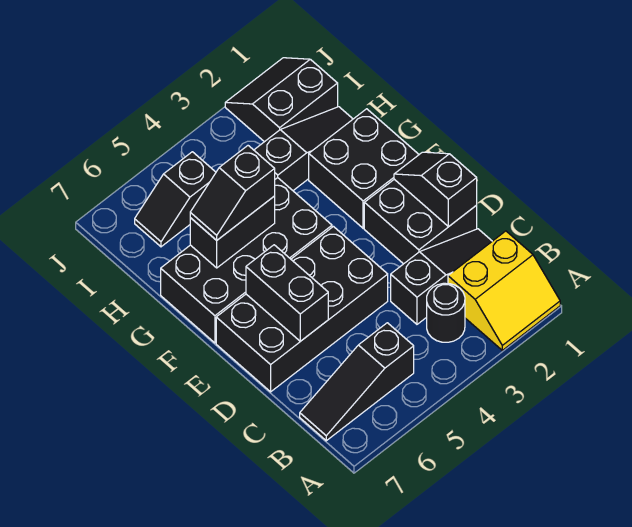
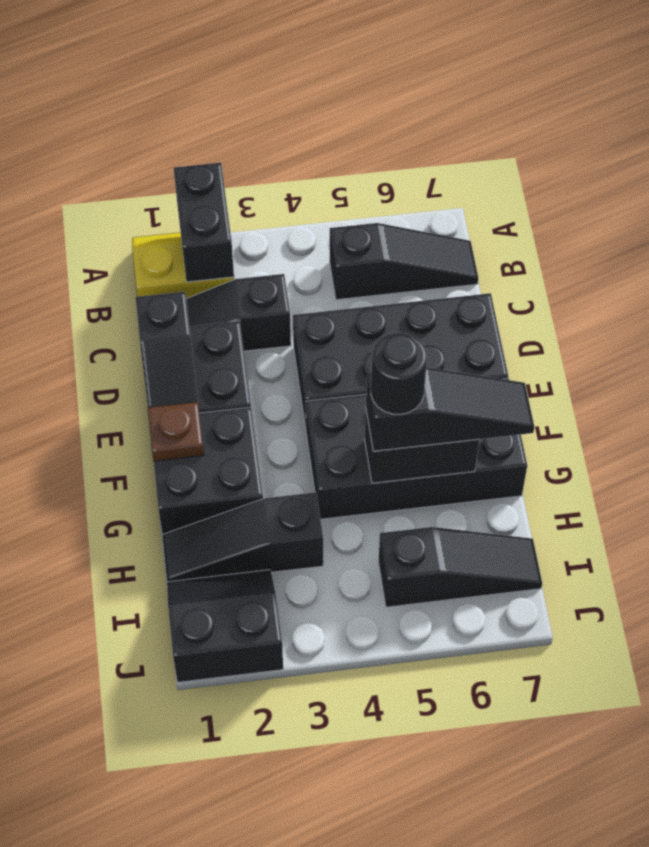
black round brick B3 level 1 -> black round brick G5 level 4
black brick D6:E6 level 2 -> black brick A2:B2 level 2
none -> brown plate F1 level 2
black slope G5:G6 level 3 top 5 -> black slope G5:G7 level 3 top 5
black slope I1:J2 level 1 top I -> black slope I1:J2 level 1 top J
black slope I5:I6 level 1 top 5 -> black slope I5:I7 level 1 top 5

